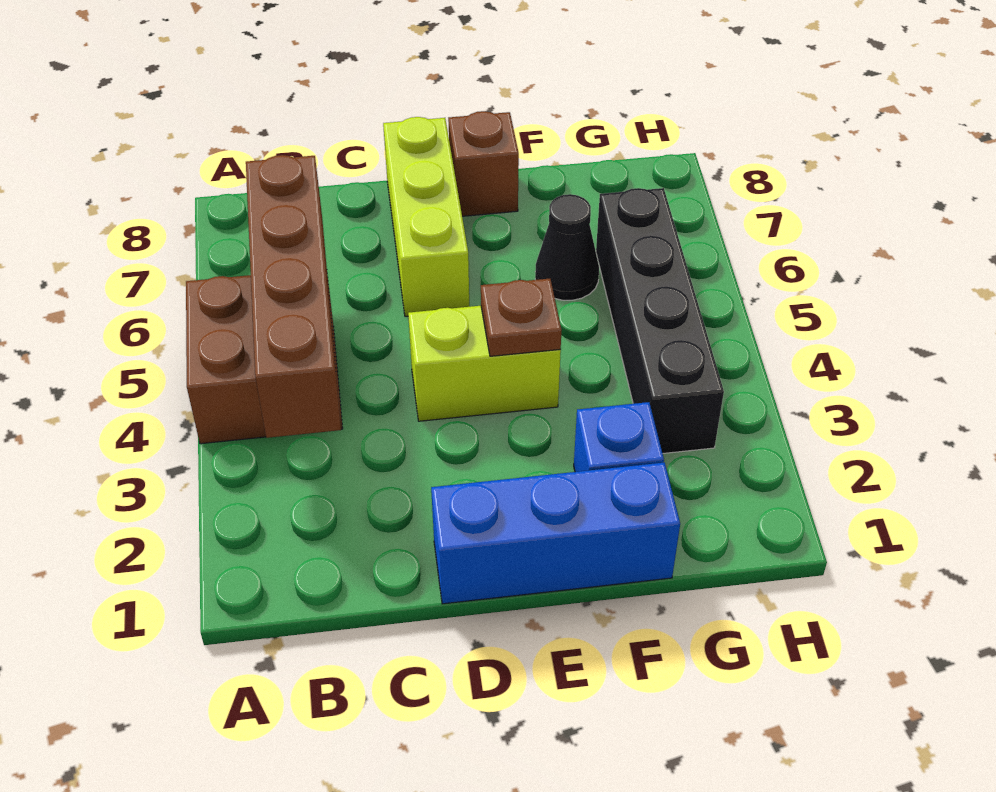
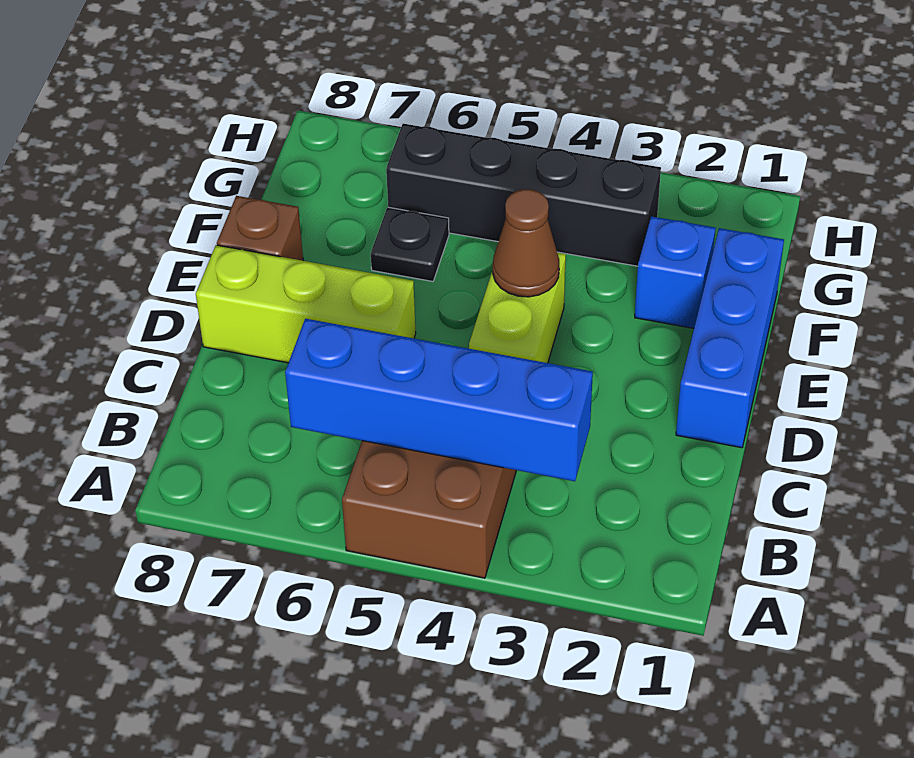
brown brick B3:B6 level 2 -> blue brick B3:B6 level 2
brown plate E4 level 2 -> brown cone E4 level 2
black cone F6 level 1 -> black plate F6 level 1

